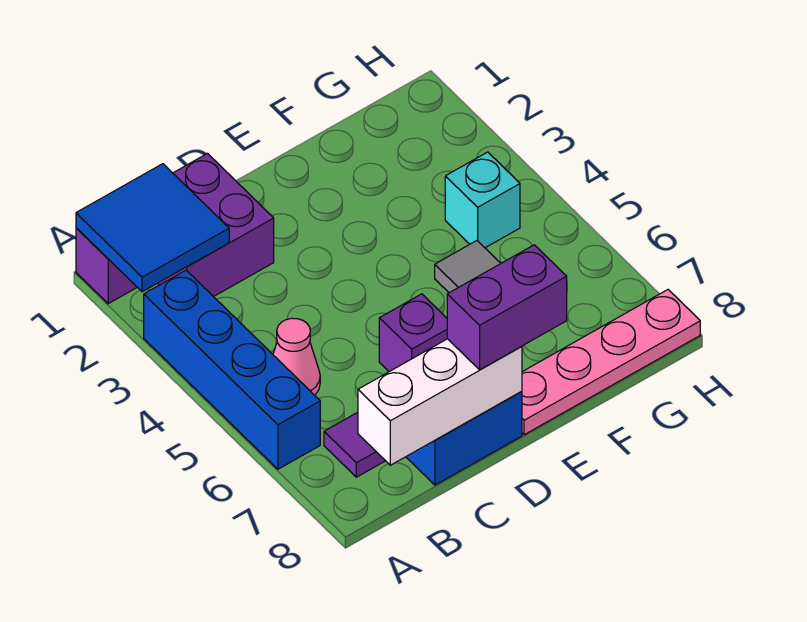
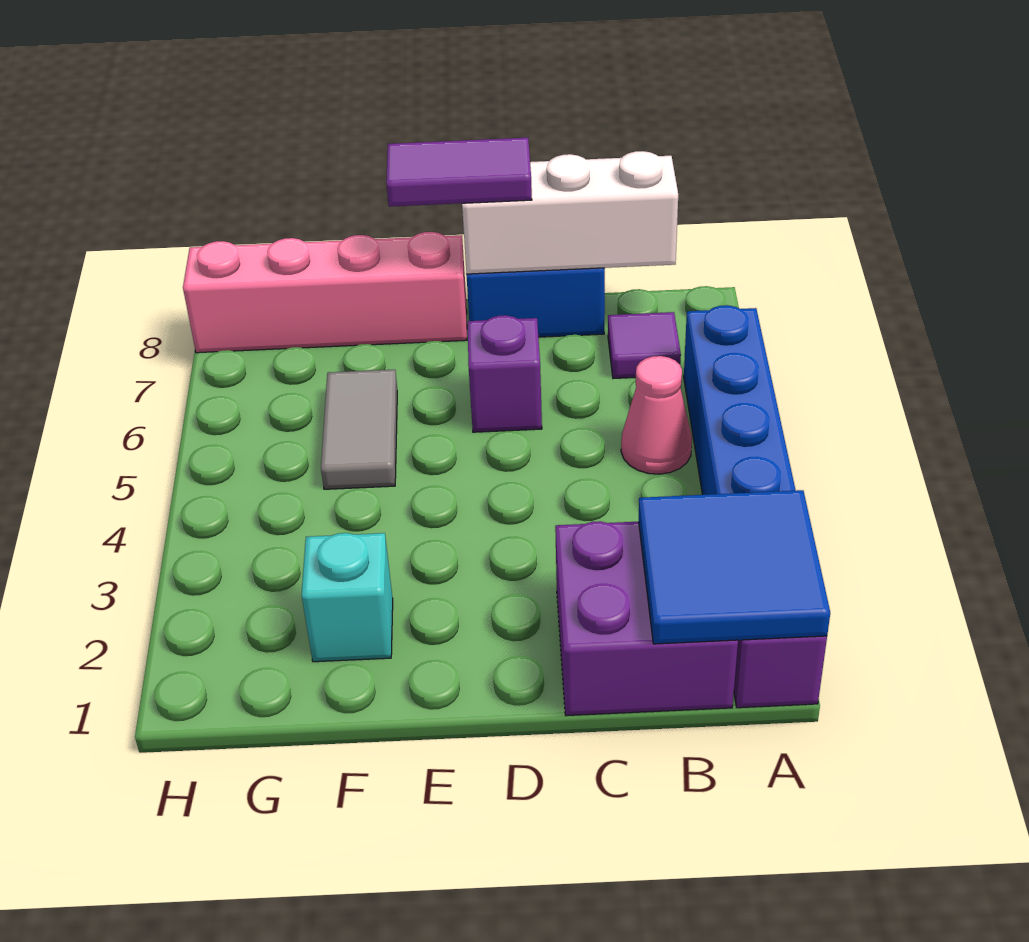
purple brick D8:E8 level 3 -> purple tile D8:E8 level 3
pink plate E8:H8 level 1 -> pink brick E8:H8 level 1
cyan brick G4 level 1 -> cyan brick F2 level 1

